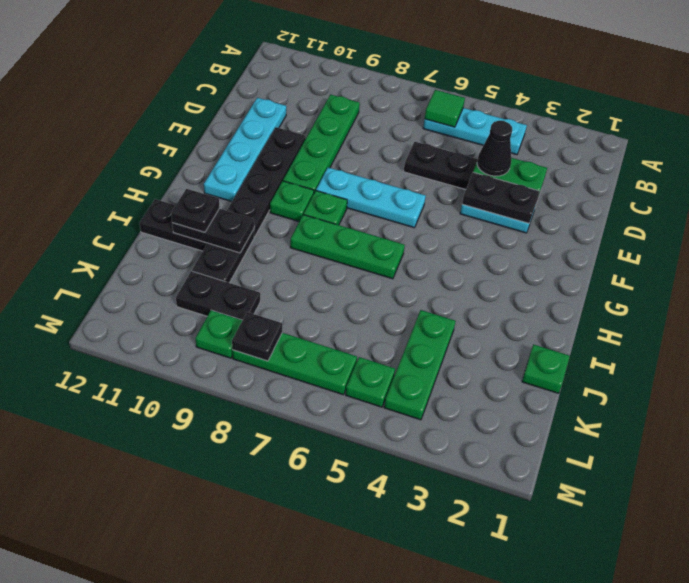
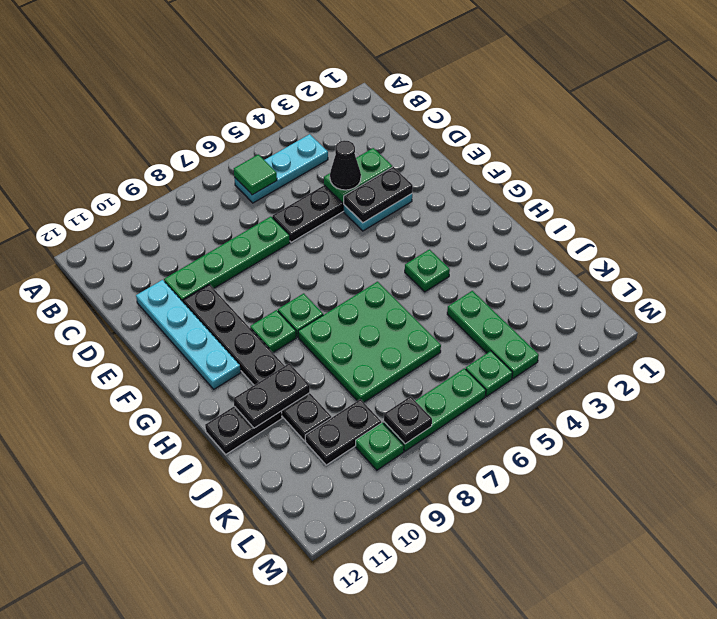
green plate C9:F9 level 1 -> green plate D7:D10 level 1
cyan plate F6:F8 level 1 -> none
green plate H6:H8 level 1 -> green plate H6:J8 level 1
black plate I11 level 3 -> none
green plate J1 level 1 -> green plate H4 level 1

